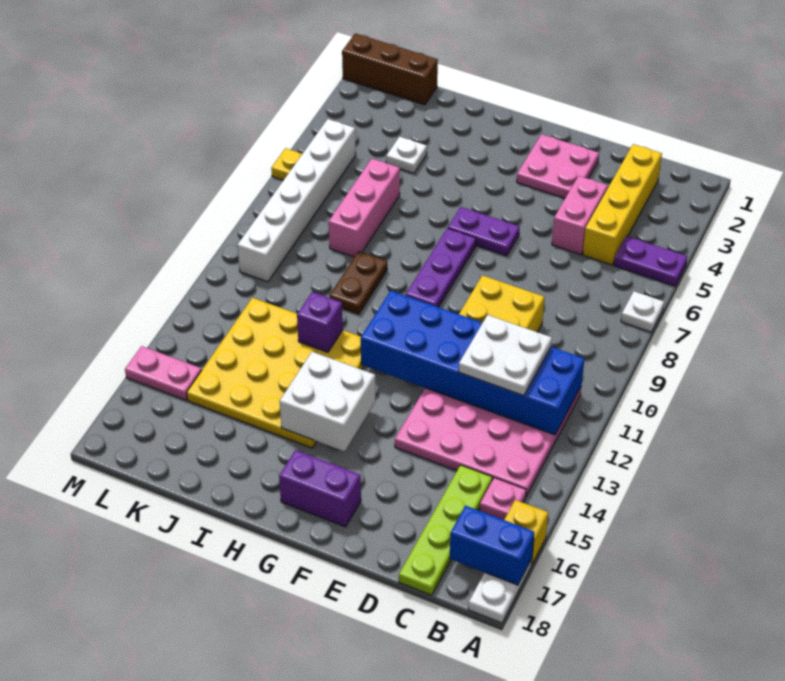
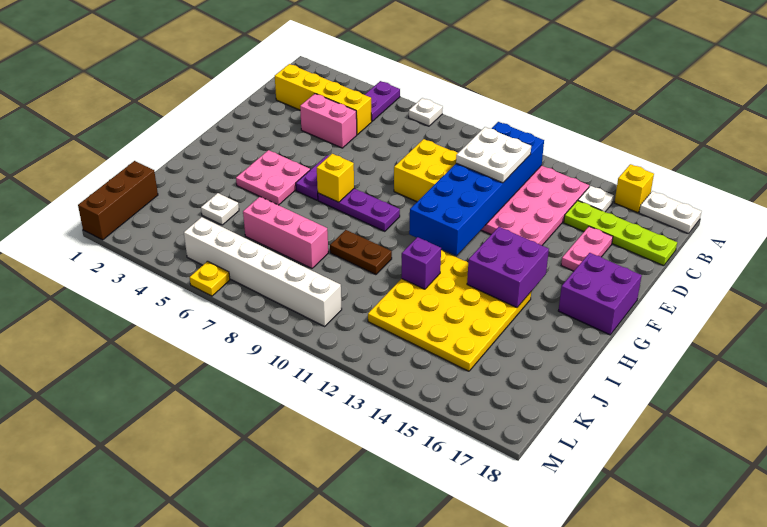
blue brick A17:B17 level 2 -> none
pink plate B15 level 1 -> white plate B15 level 1
pink plate E2:F3 level 1 -> pink plate G4:H5 level 1
purple brick F17:G17 level 1 -> purple brick F17:G18 level 1
none -> yellow brick G7 level 2
white brick G14:H15 level 2 -> purple brick G14:H15 level 2
pink plate L15:M15 level 1 -> pink plate D16:E16 level 1

